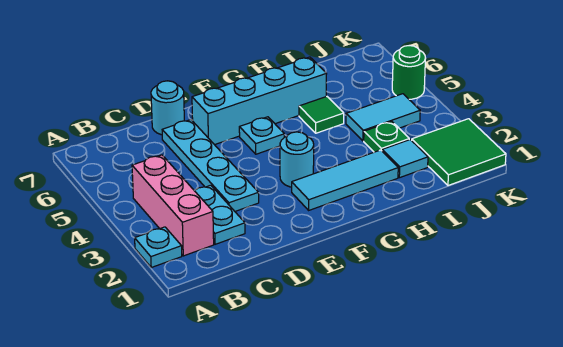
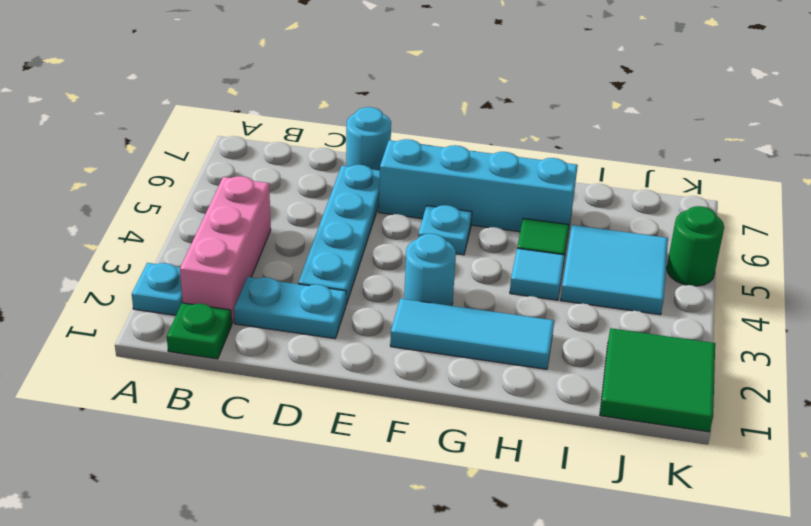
cyan plate C2:C3 level 1 -> cyan plate C2:D2 level 1
cyan tile I2 level 1 -> cyan tile H4 level 1
green plate I3 level 1 -> green plate B1 level 1
cyan tile I4:J4 level 1 -> cyan tile I4:J5 level 1

